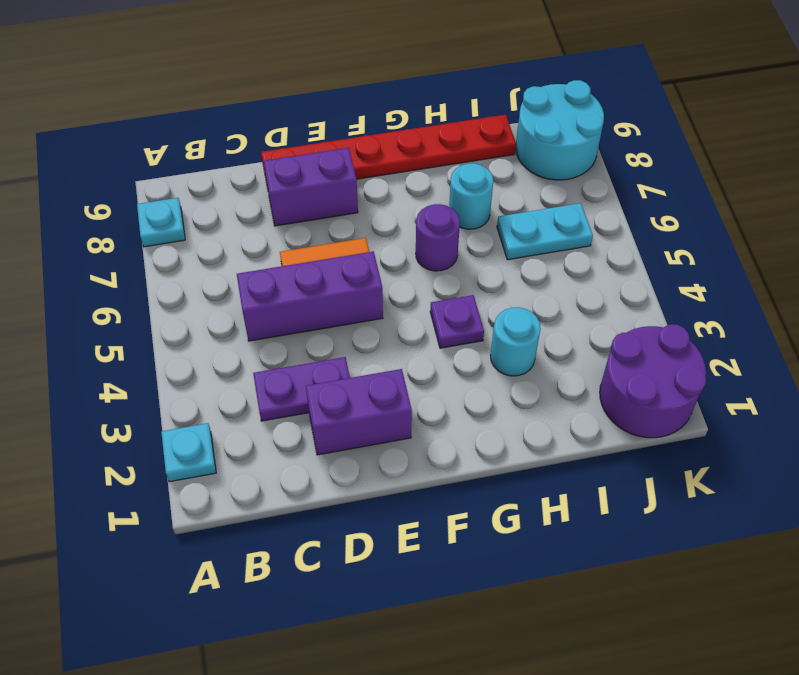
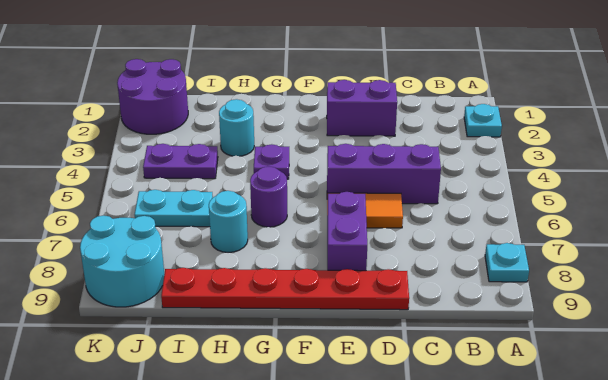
purple plate C3:D3 level 1 -> purple plate I4:J4 level 1
purple brick D8:E8 level 1 -> purple brick E7:E8 level 1

